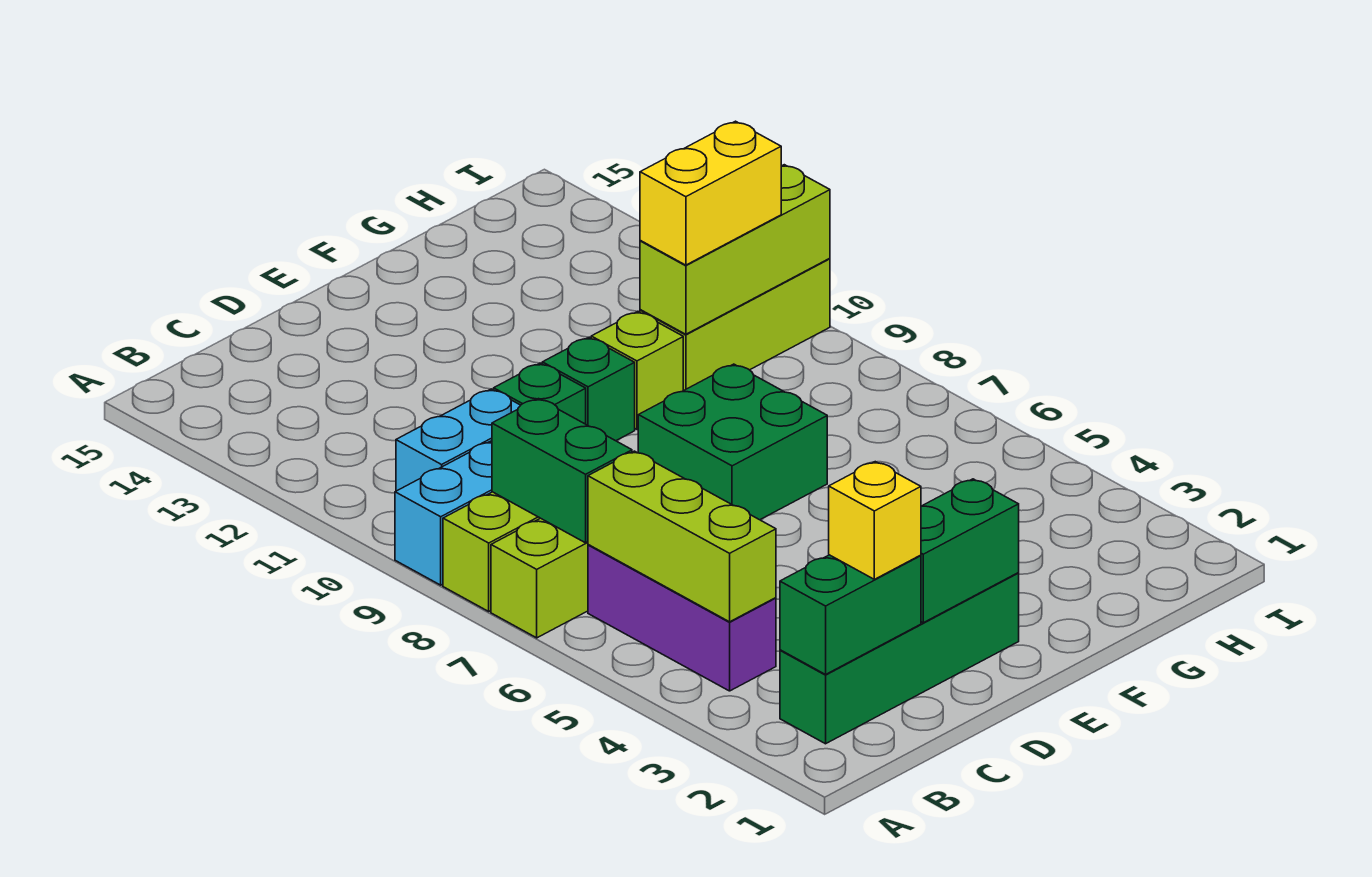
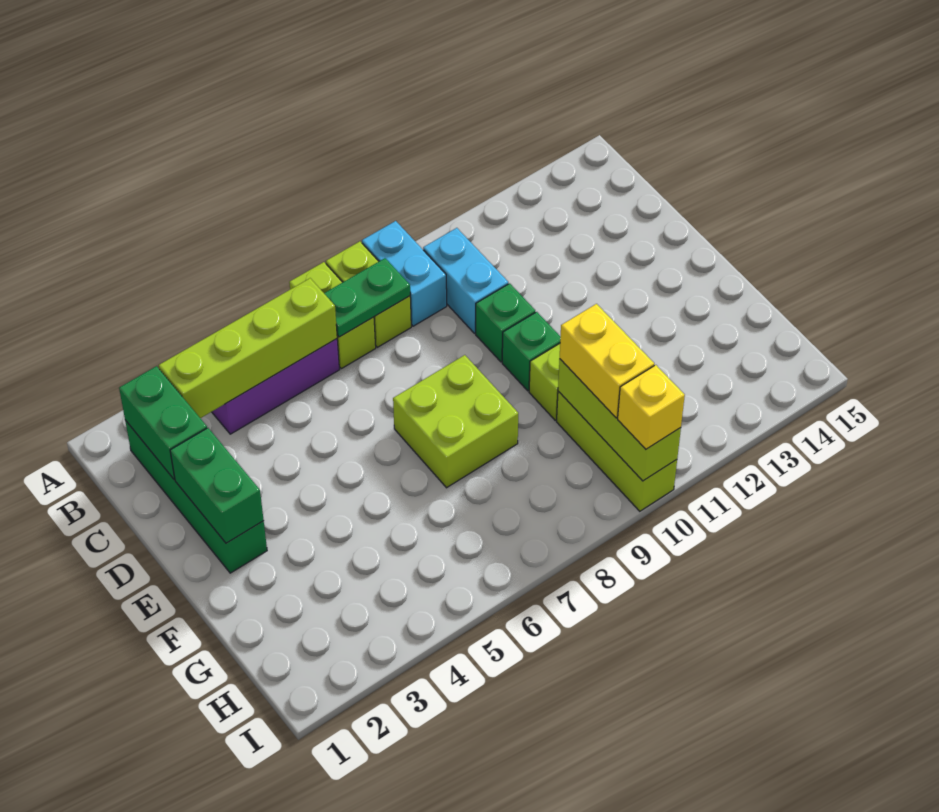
lime brick B4:B6 level 2 -> lime brick B3:B6 level 2
green brick B7:B8 level 2 -> green plate B7:B8 level 2
yellow brick C2 level 3 -> yellow brick I10 level 3
green brick E7:F8 level 1 -> lime brick E7:F8 level 1

